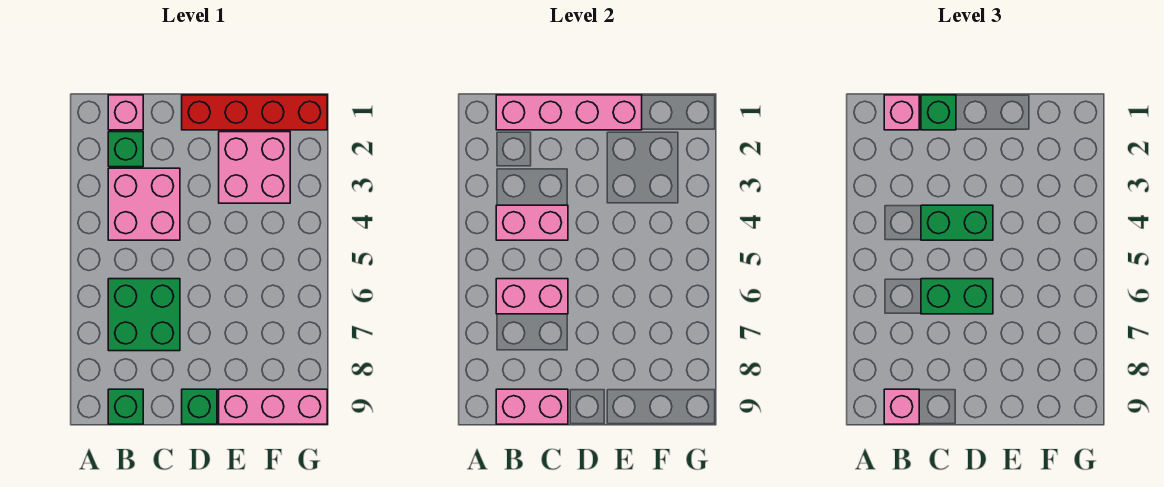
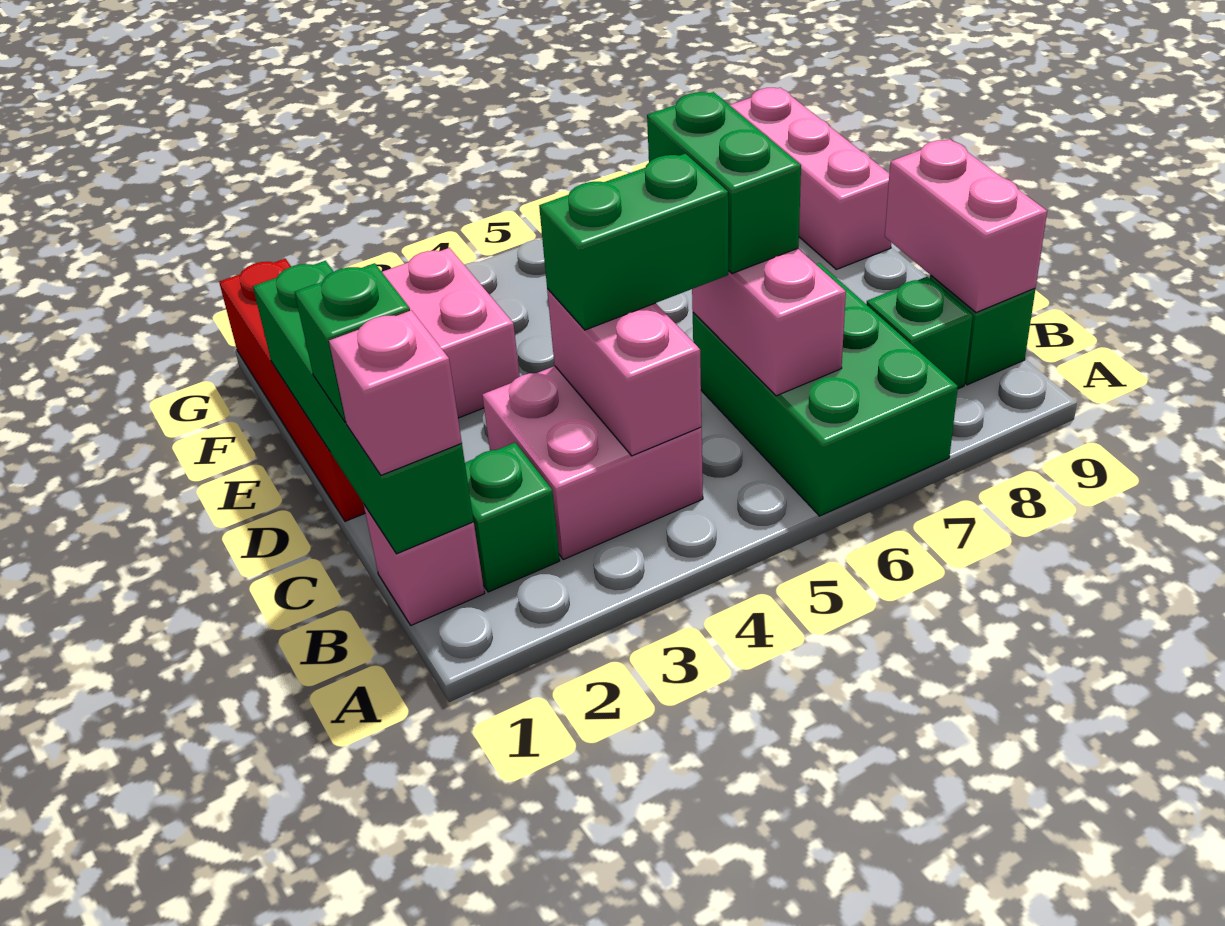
pink brick B1:E1 level 2 -> green brick B1:E1 level 2
green brick B6:C7 level 1 -> green brick A6:C7 level 1
pink brick B9 level 3 -> none
green brick C4:D4 level 3 -> green brick C4:C5 level 3
green brick D9 level 1 -> green brick B8 level 1

